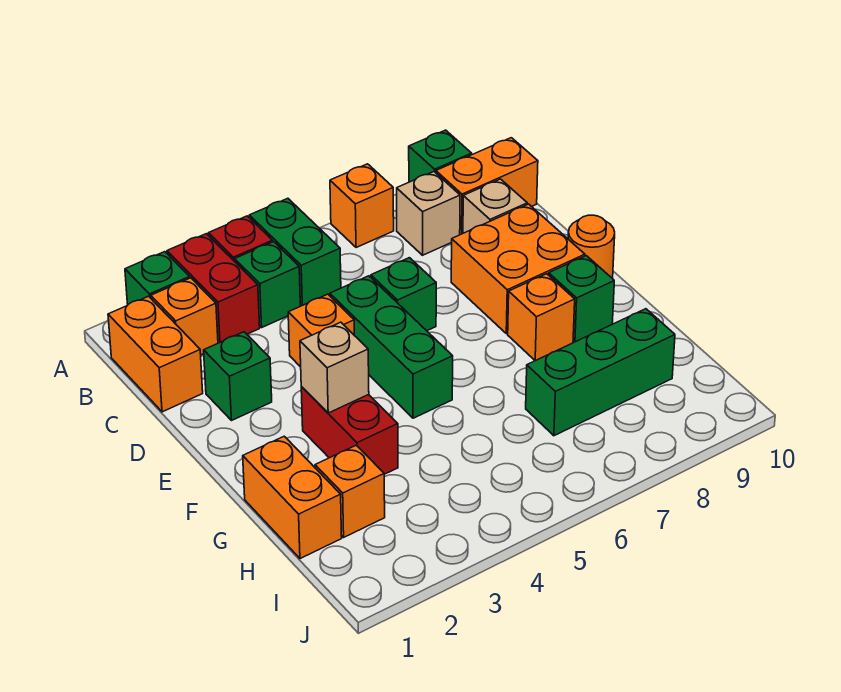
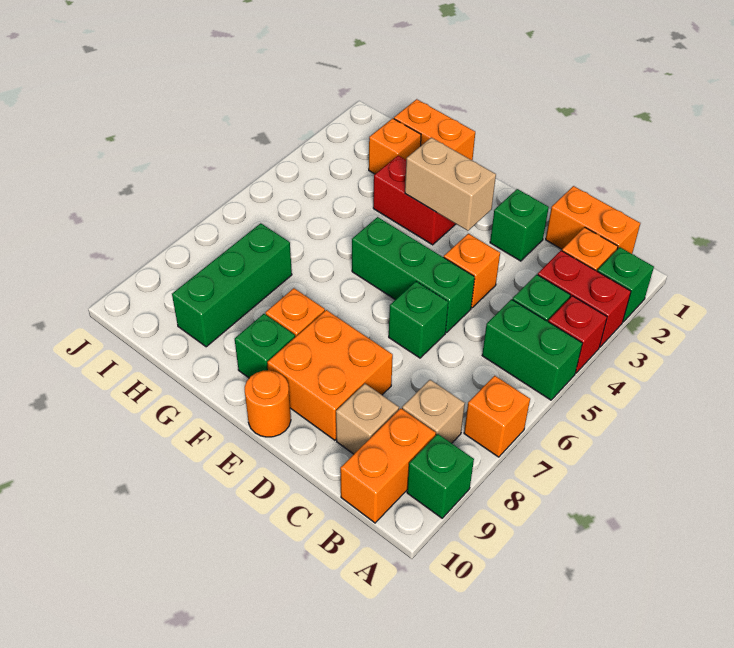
tan brick F3 level 2 -> tan brick E3:F3 level 2

